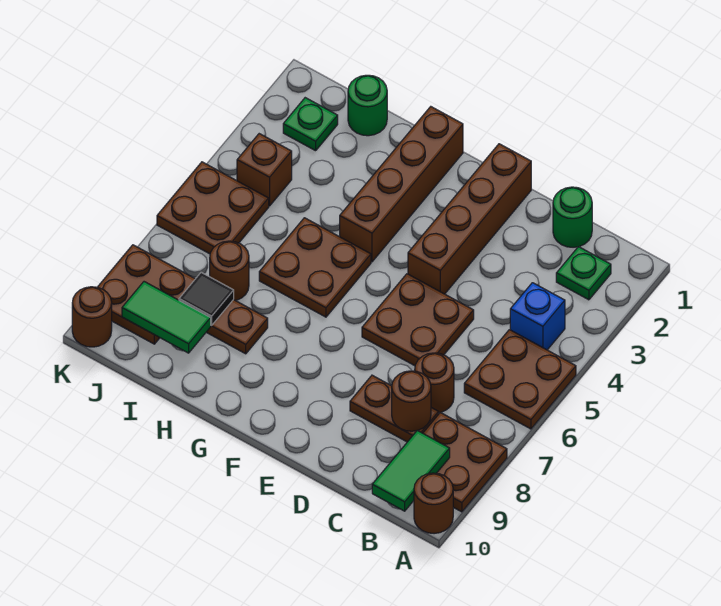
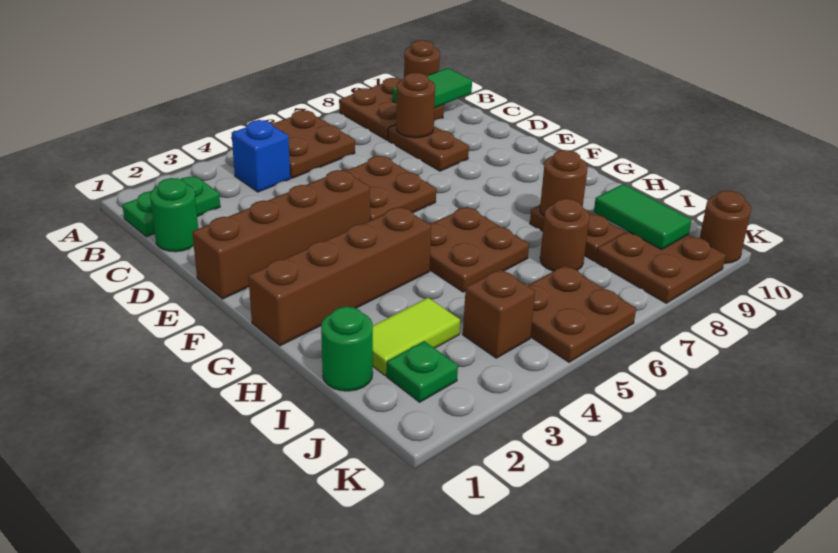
green plate B2 level 1 -> green plate B1:B2 level 1
brown round brick C7 level 1 -> brown round brick H8 level 2
none -> lime tile I2:I3 level 1
black tile I8 level 2 -> none

